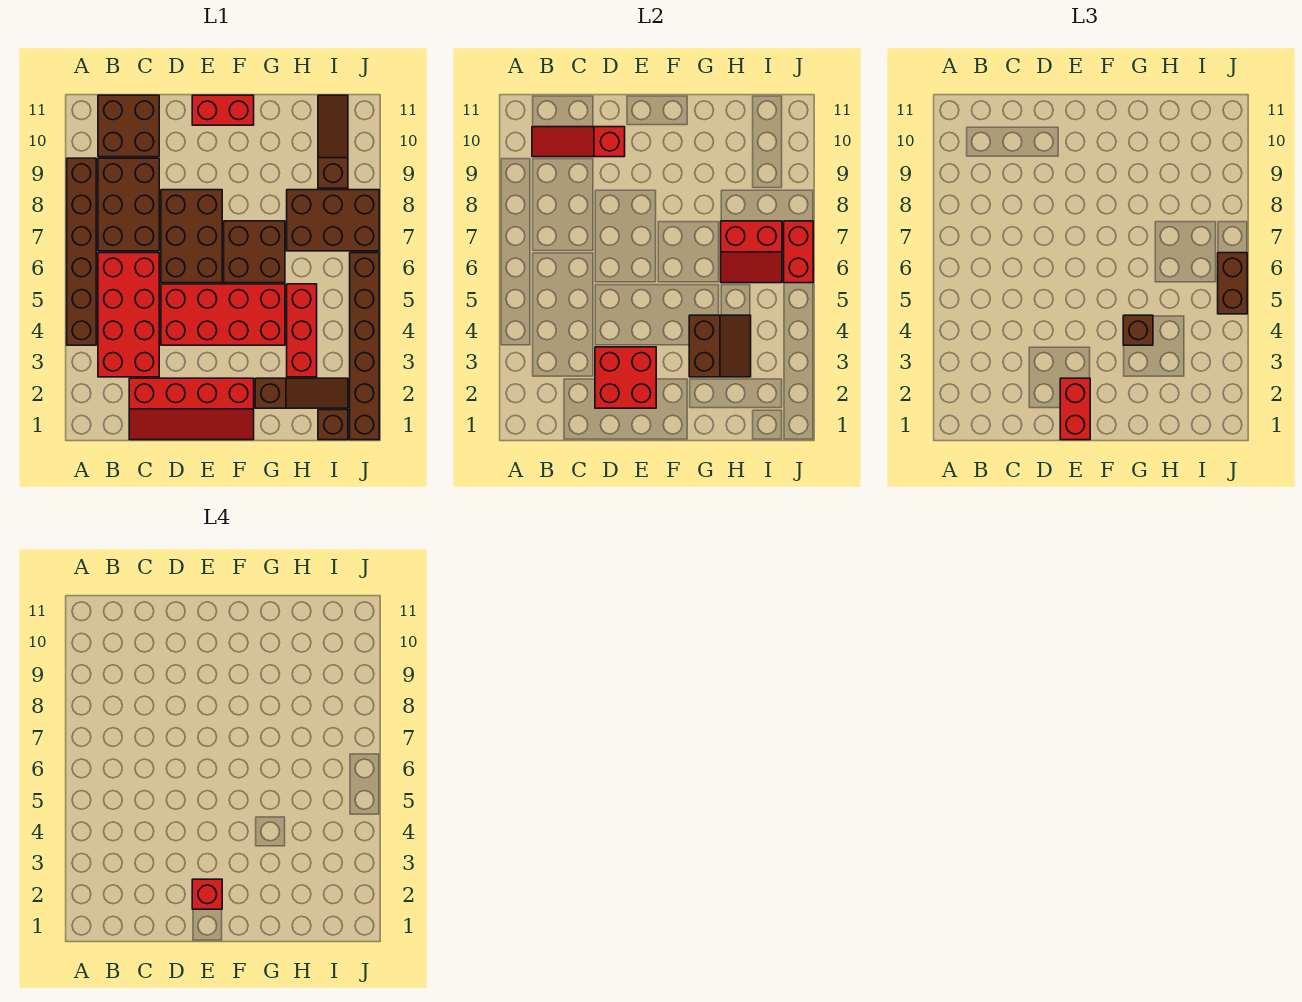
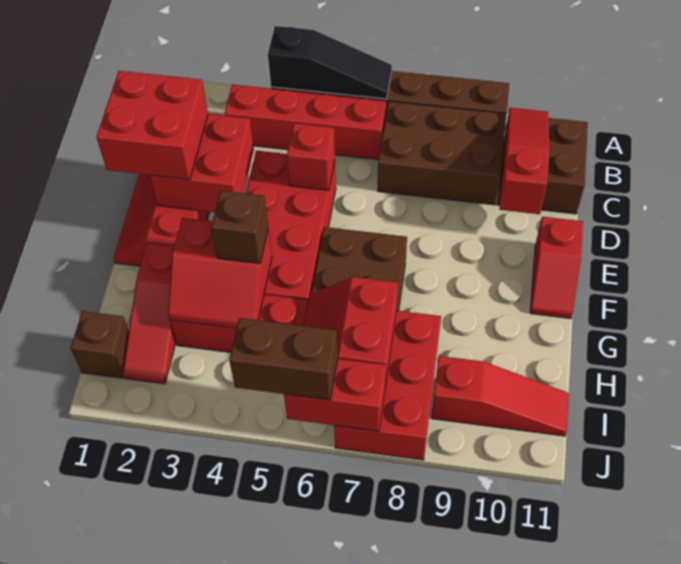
none -> black slope A4:A6 level 2 top 4
red brick B3:C6 level 1 -> red brick B3:B6 level 1
brown brick D6:E8 level 1 -> none
red brick E1:E2 level 3 -> red brick D1:E2 level 3
red brick E2 level 4 -> red brick D5 level 2
red brick E11:F11 level 1 -> red slope E11:F11 level 1 top E
brown slope G2:I2 level 1 top G -> red slope G2:I2 level 1 top G
brown slope G3:H4 level 2 top G -> red slope G3:H4 level 2 top G
brown brick H7:J8 level 1 -> red brick H7:J8 level 1
brown slope I9:I11 level 1 top 9 -> red slope I9:I11 level 1 top 9
brown brick J1:J6 level 1 -> none

